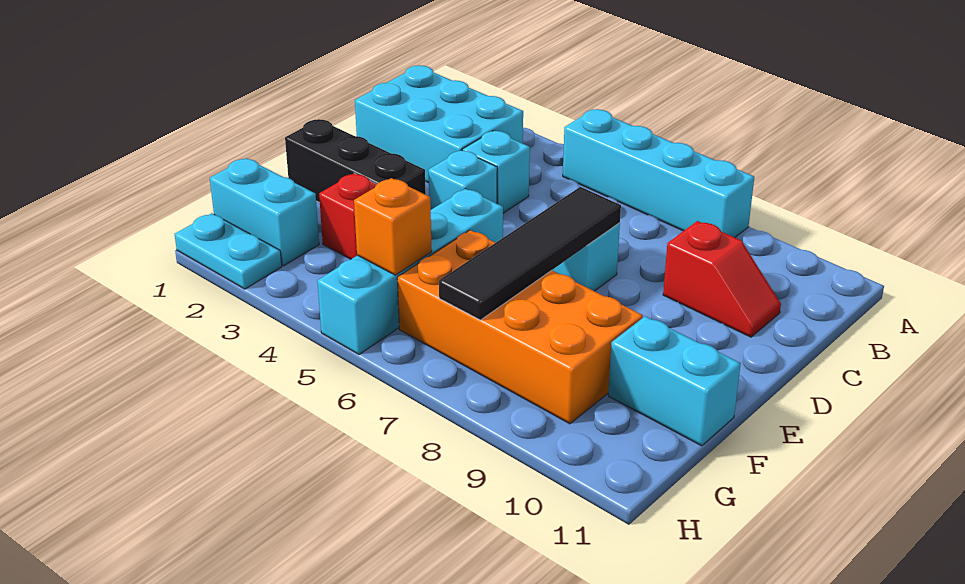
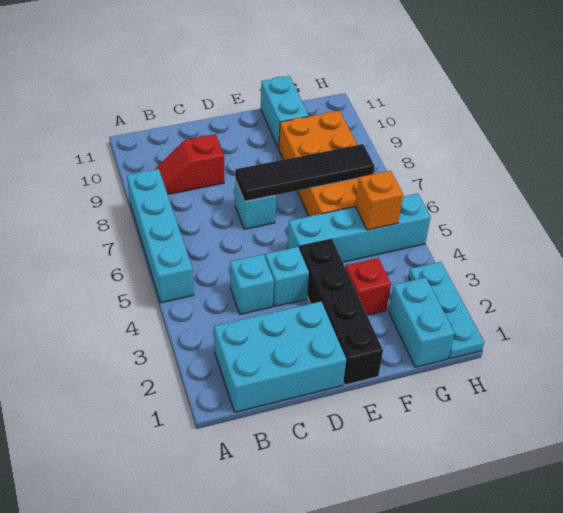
cyan brick B1:C3 level 1 -> cyan brick B1:D2 level 1
red slope C9:C10 level 1 top 9 -> red slope B9:C9 level 1 top C
black brick E1:E3 level 1 -> black brick E1:E4 level 1
cyan plate H1:H2 level 1 -> cyan plate H1:H3 level 1

